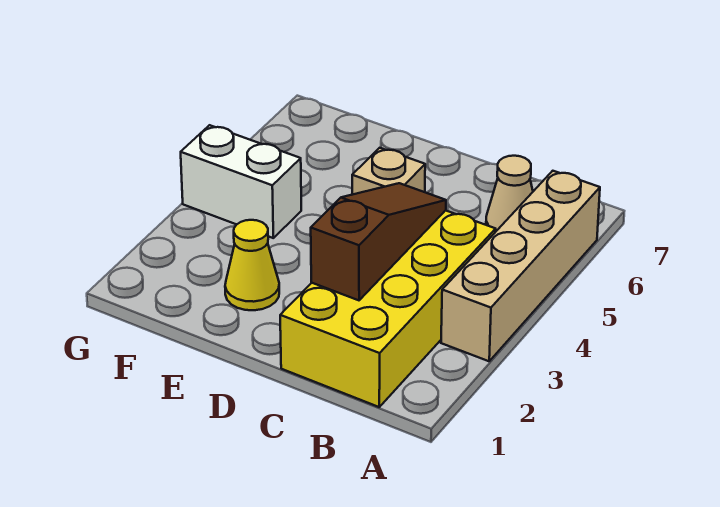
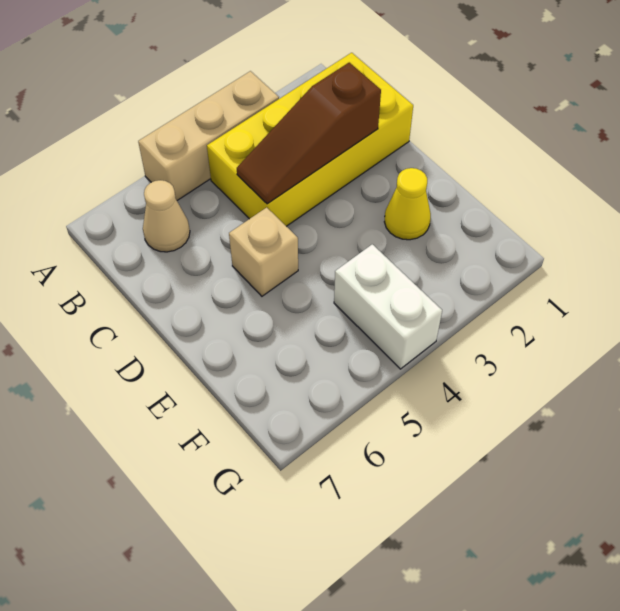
tan brick A3:A6 level 1 -> tan brick A3:A5 level 1

